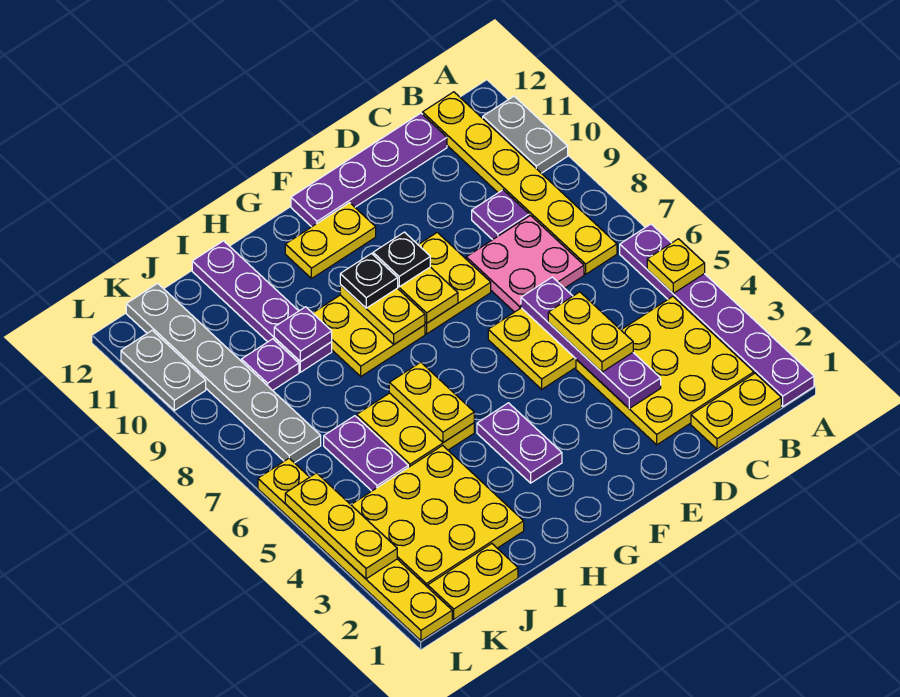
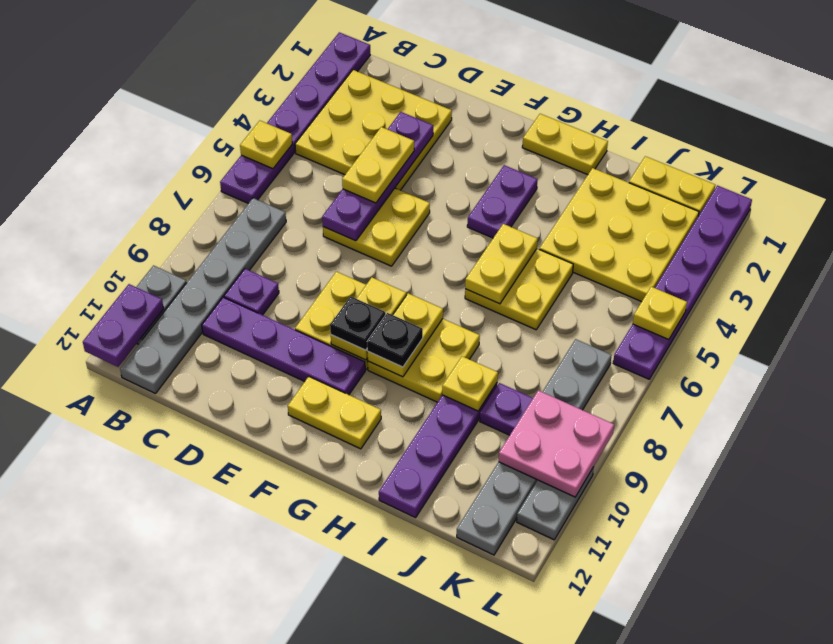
yellow plate B1:C1 level 1 -> yellow plate G1:H1 level 1
yellow plate B7:B12 level 1 -> grey plate B7:B12 level 1
pink plate C7:D8 level 1 -> pink plate K9:L10 level 2
purple plate C12:F12 level 1 -> purple plate C10:F10 level 1
purple plate I9 level 2 -> yellow plate I9 level 2
purple plate J5:J6 level 1 -> purple plate A11:A12 level 2
yellow plate L1:L6 level 1 -> purple plate L1:L6 level 1
yellow plate L3:L5 level 2 -> yellow plate L5 level 2

